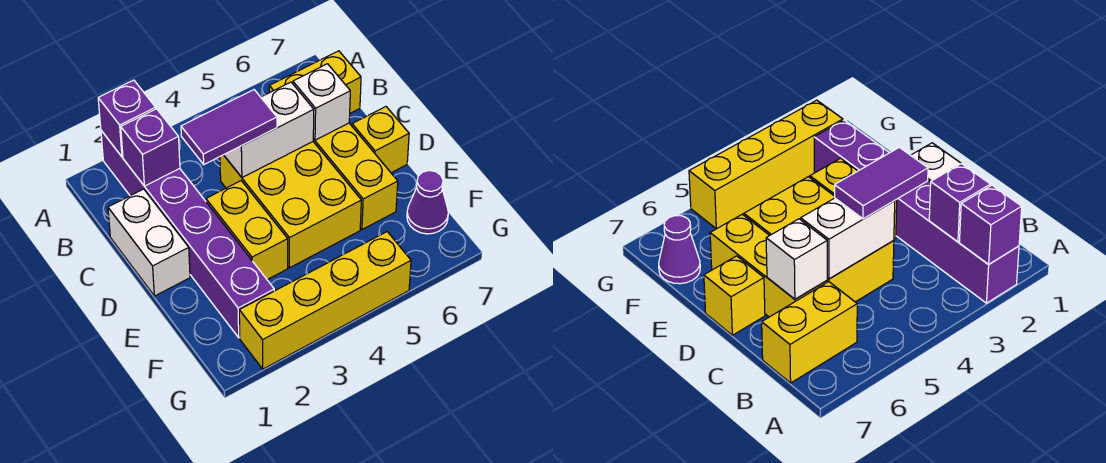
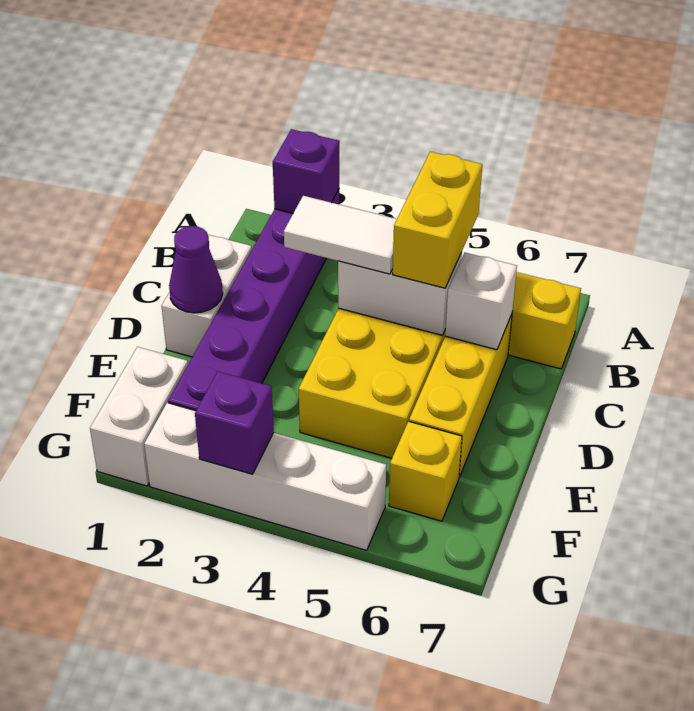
purple brick B2 level 2 -> purple brick G3 level 2
purple tile C3:C4 level 3 -> white tile C3:C4 level 3
yellow brick D3:E3 level 1 -> yellow brick B5:C5 level 3
yellow brick D7 level 1 -> yellow brick F6 level 1
none -> white brick F1:G1 level 1
purple cone F7 level 1 -> purple cone D1 level 2
yellow brick G2:G5 level 1 -> white brick G2:G5 level 1

